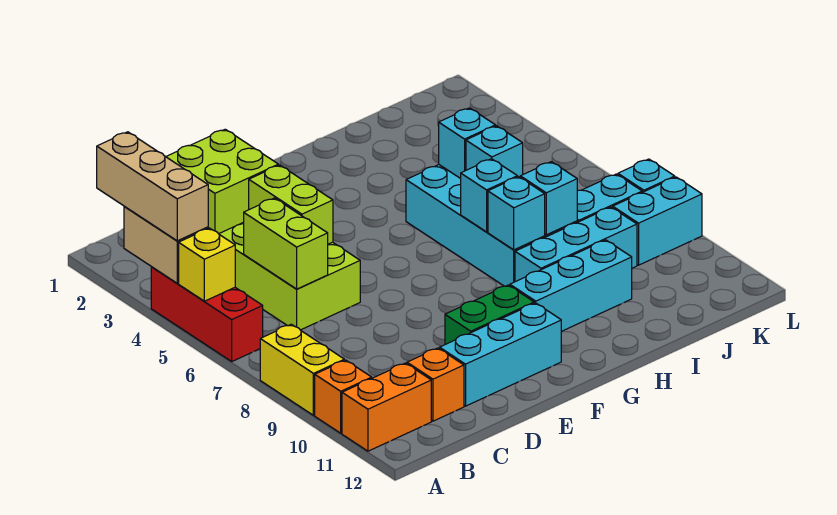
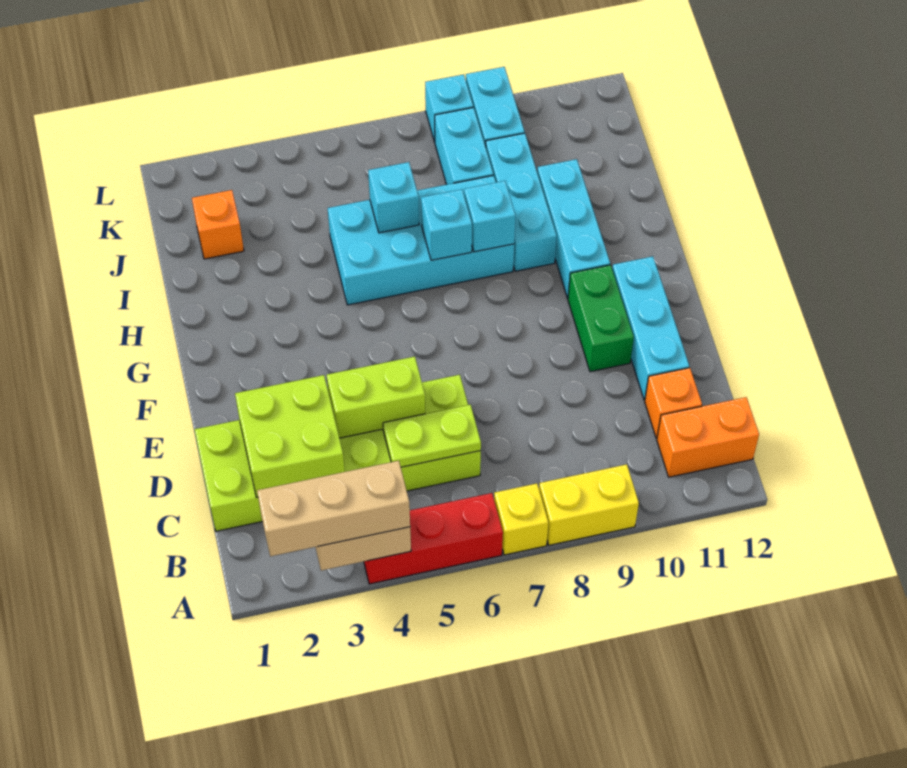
yellow brick A5 level 2 -> yellow brick A7 level 1
orange brick A10 level 1 -> orange brick J2 level 1
orange brick A11:B11 level 1 -> orange brick B11:B12 level 1
lime brick C5:C6 level 2 -> lime plate C5:C6 level 2
cyan brick I5 level 2 -> none
cyan brick I8 level 2 -> none

